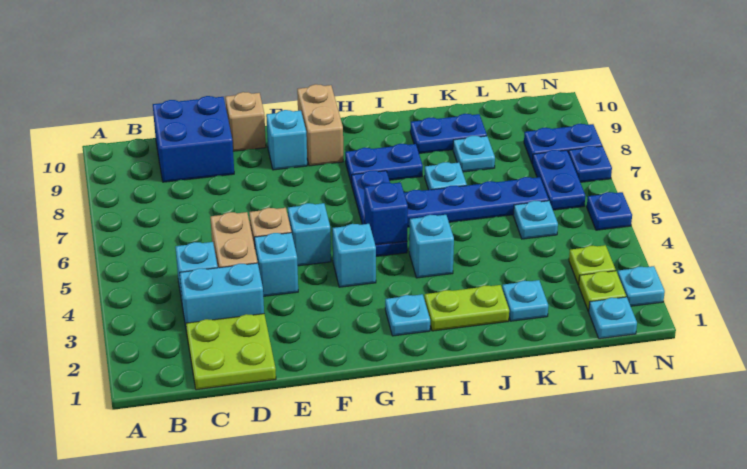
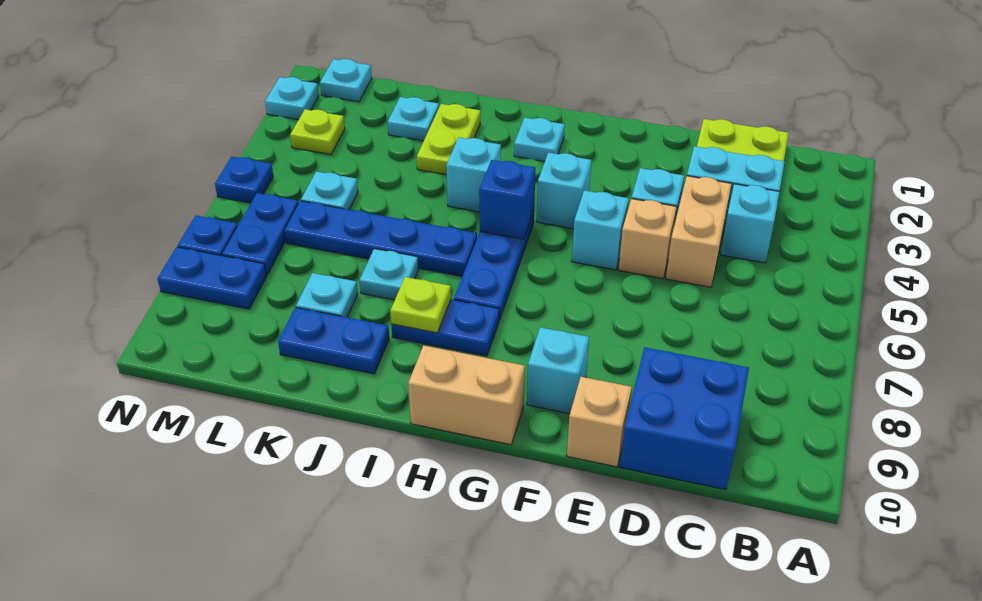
tan brick G9:G10 level 1 -> tan brick G10:H10 level 1
lime plate I2:J2 level 1 -> lime plate J2:J3 level 1
lime plate M2 level 1 -> lime plate I8 level 2

